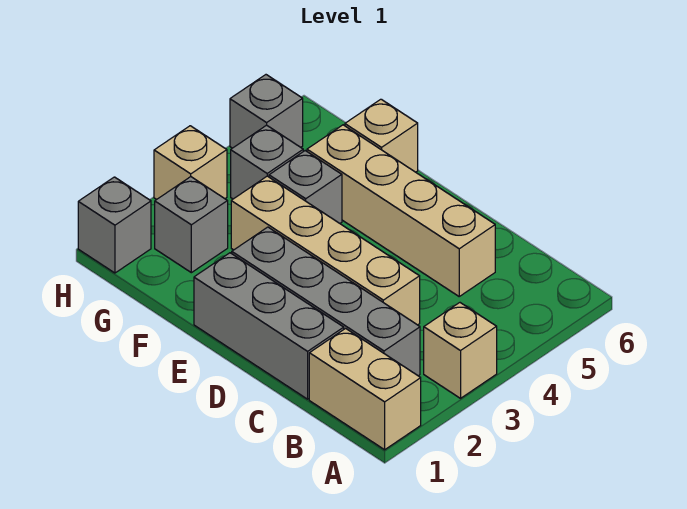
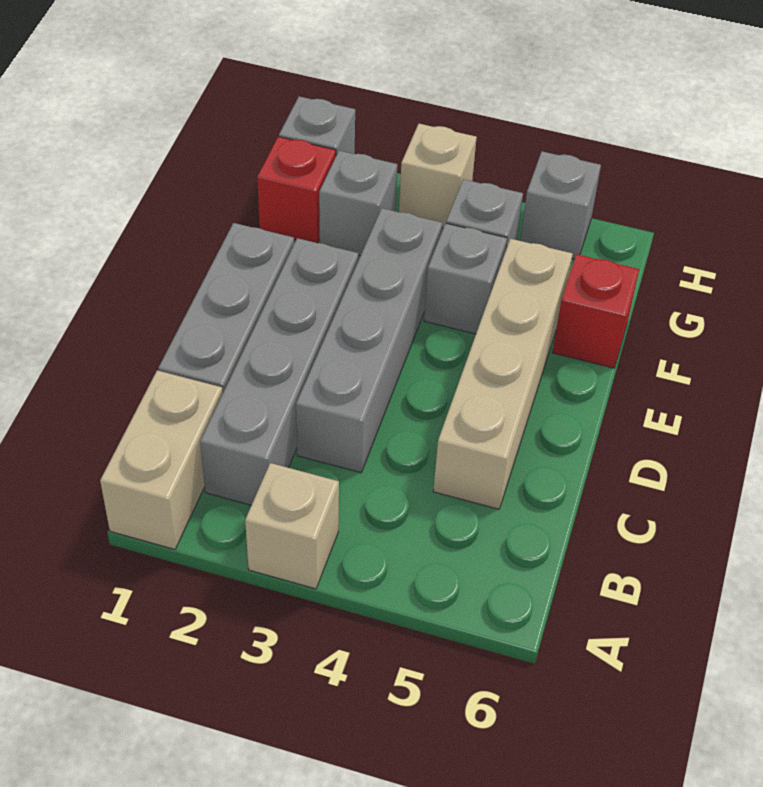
tan brick C3:F3 level 1 -> grey brick C3:F3 level 1
tan brick F6 level 1 -> red brick F6 level 1
none -> red brick G1 level 1

